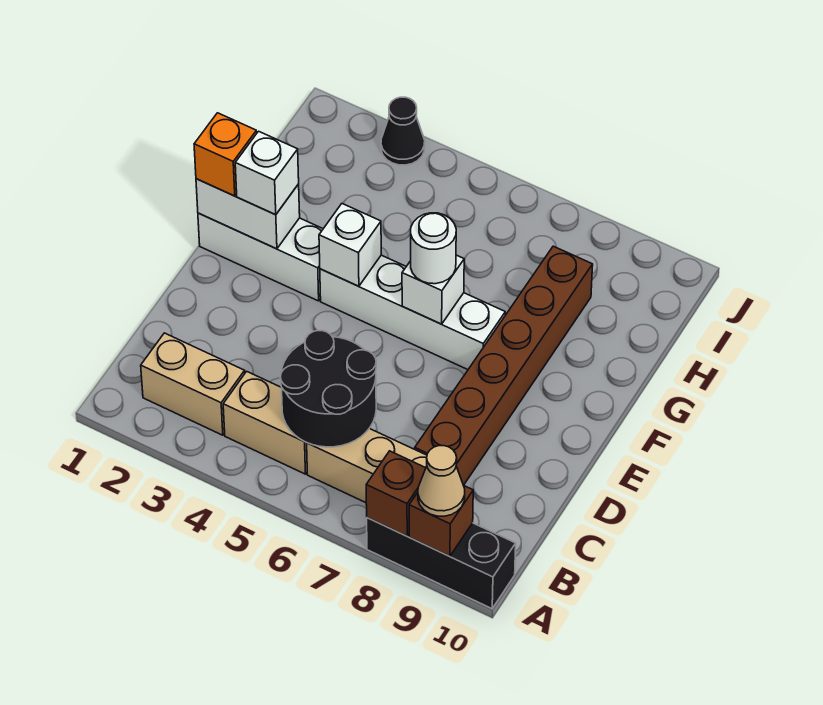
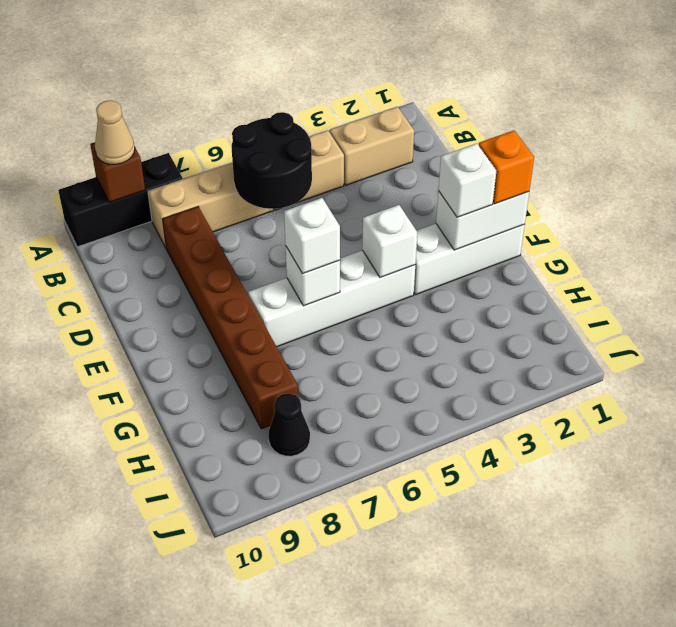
brown brick A8 level 2 -> none
white round brick F6 level 3 -> white brick F6 level 3
black cone J3 level 1 -> black cone I8 level 1

